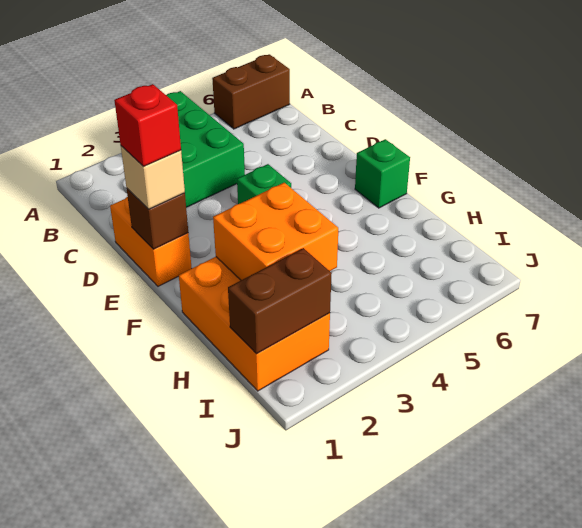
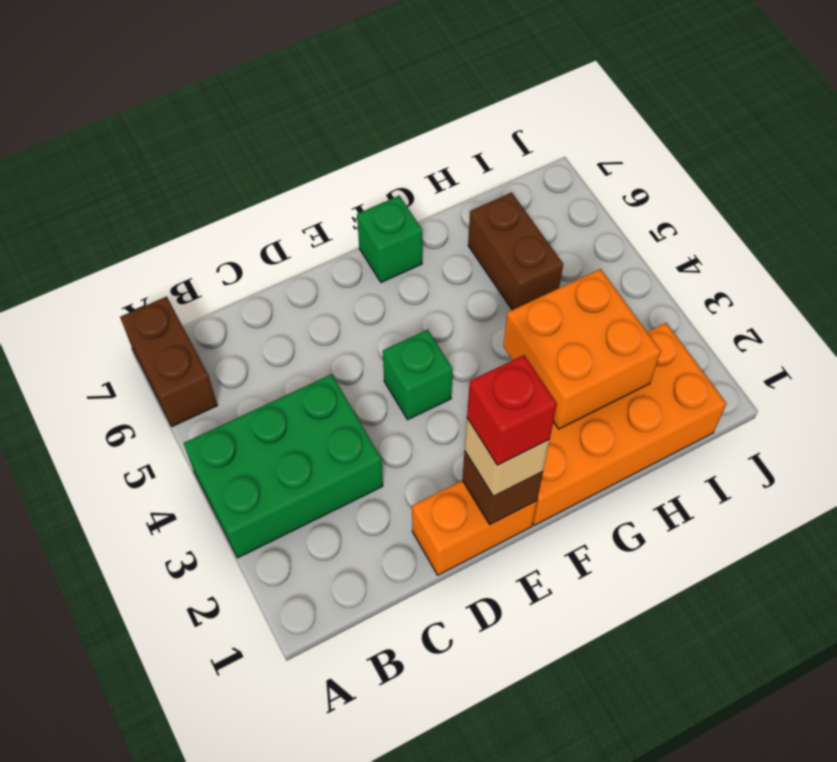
orange brick G1:I2 level 1 -> orange brick F1:I2 level 1
brown brick I1:I2 level 2 -> brown brick H5:H6 level 1

